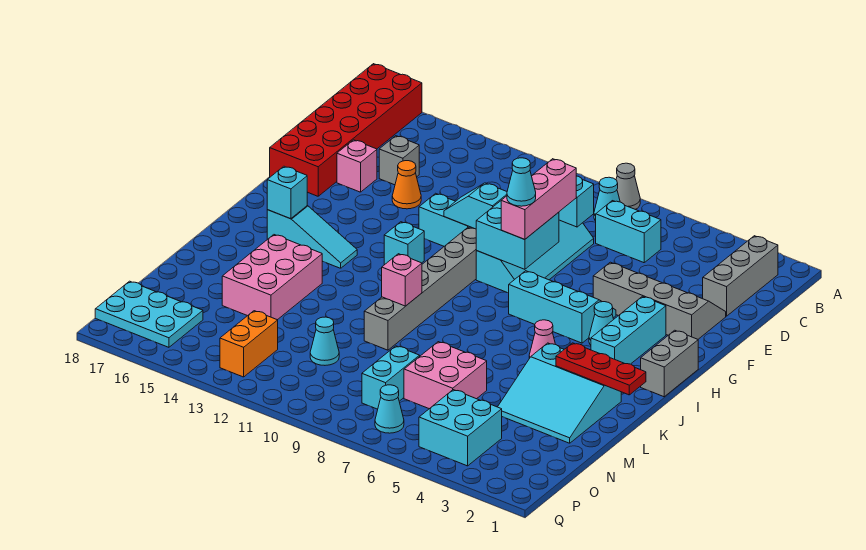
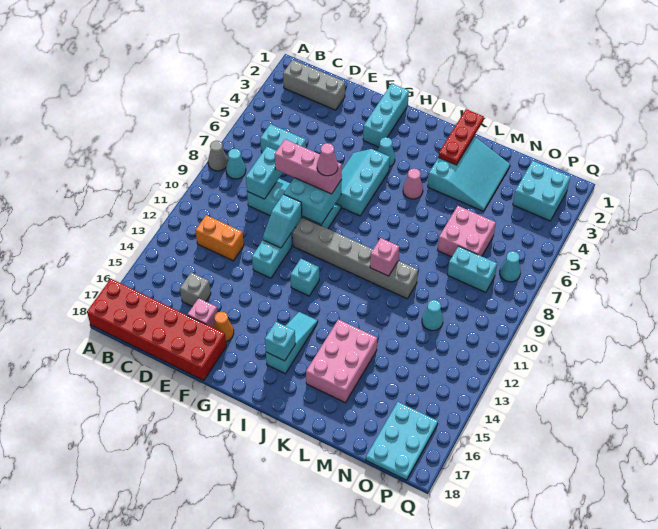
cyan brick C6:C7 level 1 -> cyan brick C6:D6 level 1
grey slope E2:F5 level 1 top F -> none
orange cone E14 level 1 -> orange cone F16 level 1
cyan brick G3:I3 level 1 -> cyan brick G1:G3 level 1
cyan cone G8 level 4 -> pink cone G8 level 4
grey brick H1:I1 level 1 -> none
pink brick K14:M15 level 1 -> pink brick K14:L16 level 1
cyan brick O4:P5 level 1 -> cyan brick O2:P3 level 1
orange brick O13:P13 level 1 -> orange brick C12:D12 level 1

